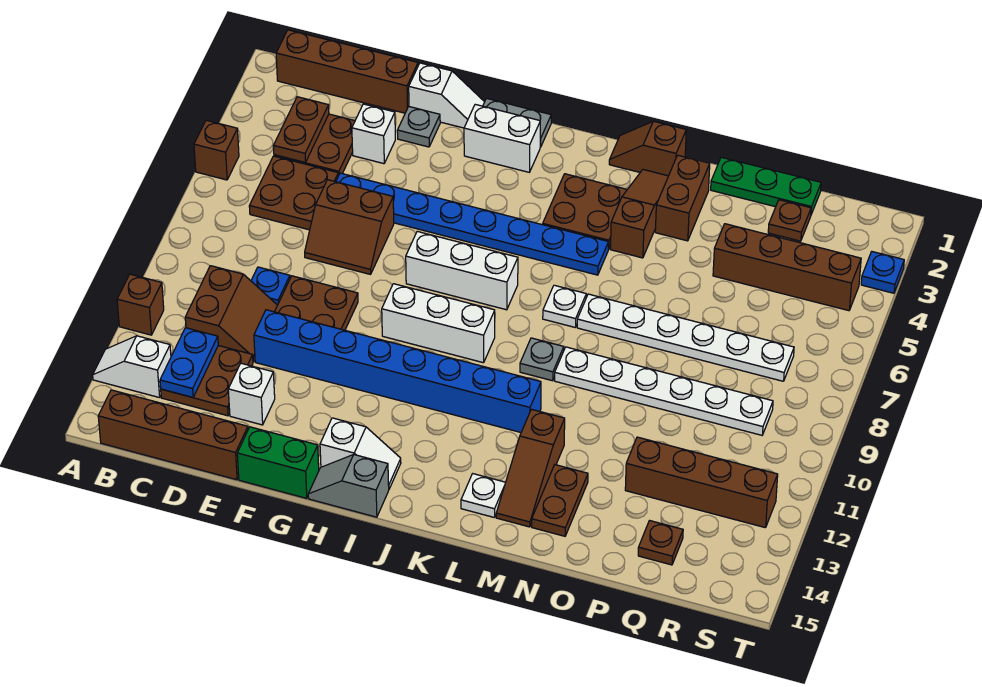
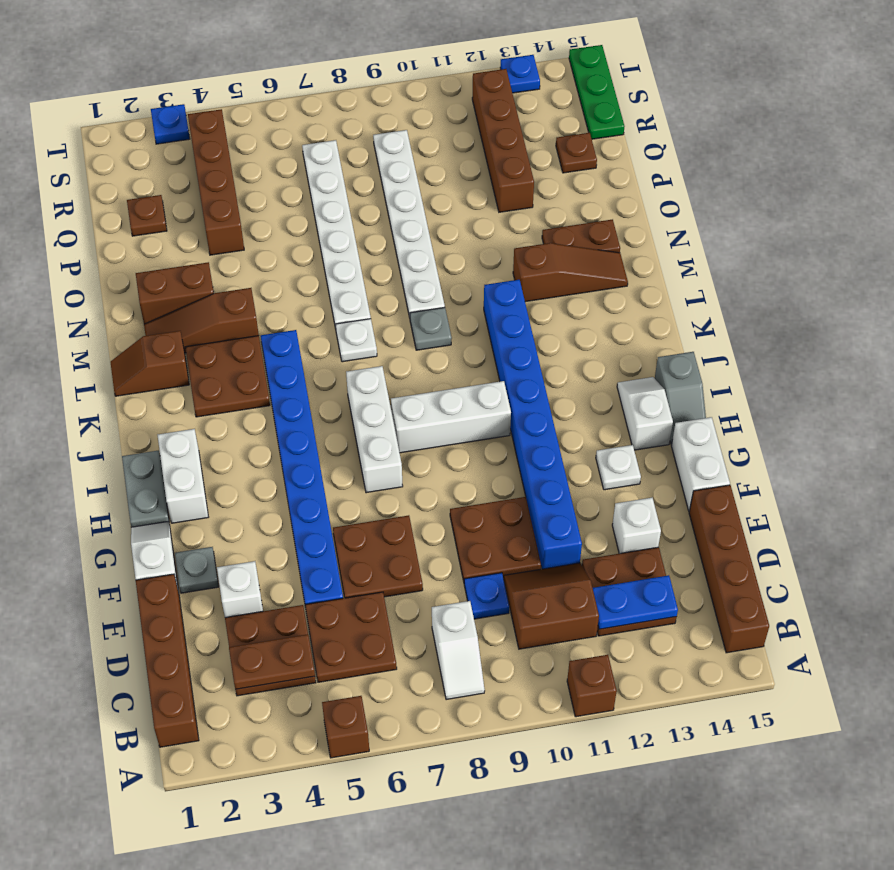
white slope A13:B13 level 1 top B -> white slope B8:C8 level 1 top C
brown slope E6:F7 level 1 top 6 -> brown plate E6:F7 level 1
green brick F15:G15 level 1 -> white brick F15:G15 level 1
white brick H9:J9 level 1 -> white brick I8:I10 level 1
brown slope L1:M1 level 1 top M -> brown slope L1:L2 level 1 top 2
white plate L14 level 1 -> white plate G13 level 1
green plate O1:Q1 level 1 -> green plate R15:T15 level 1
none -> blue plate T13 level 1

